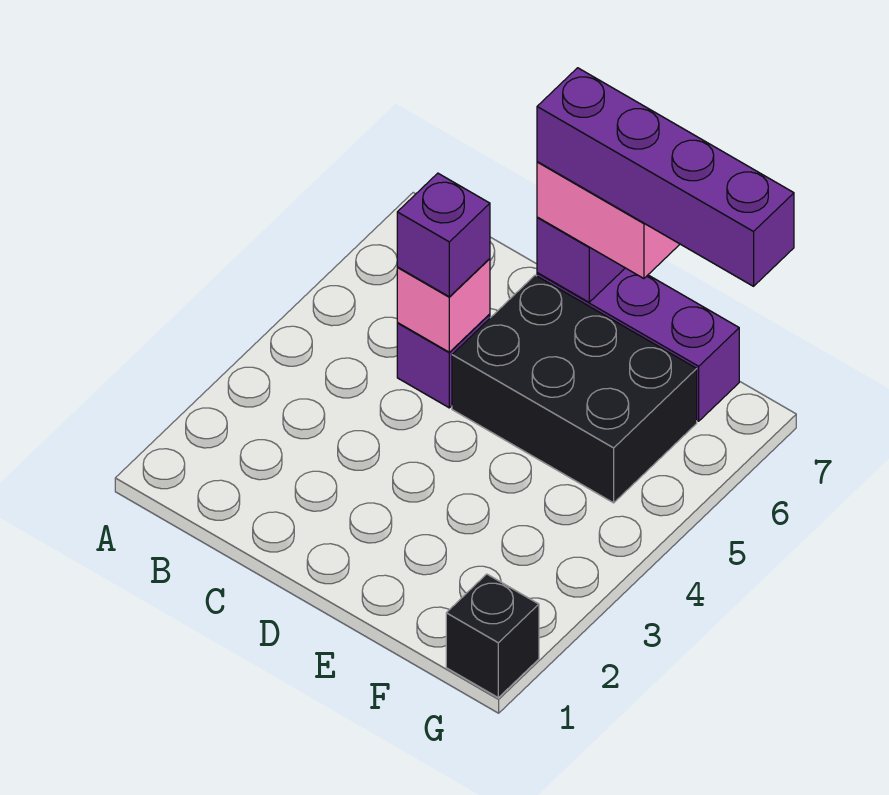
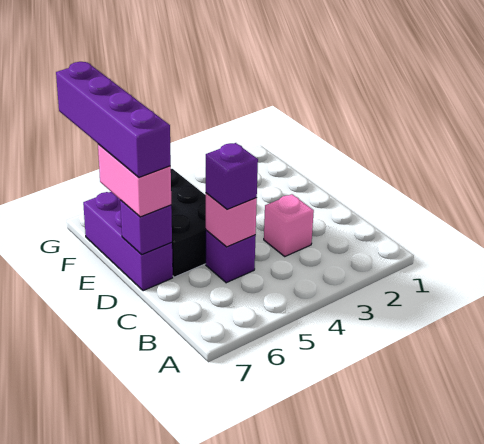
none -> pink brick C3 level 1
black brick G1 level 1 -> none

